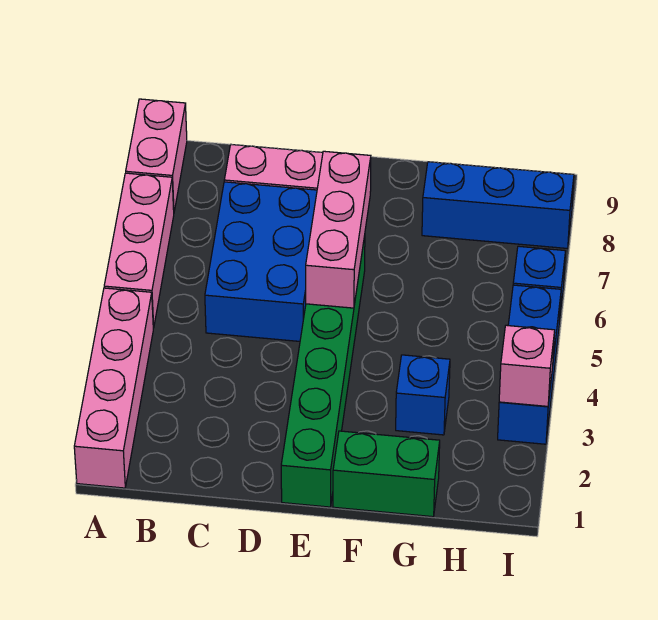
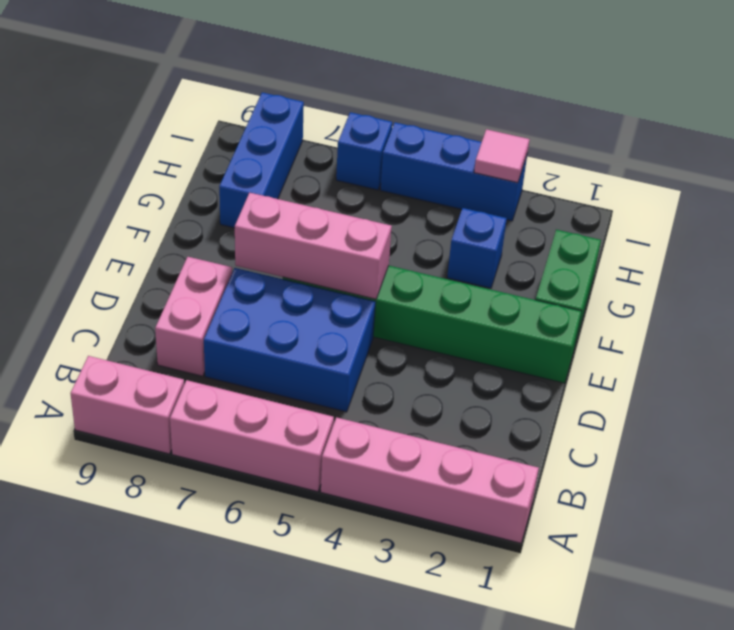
pink brick I3 level 2 -> pink tile I3 level 2

